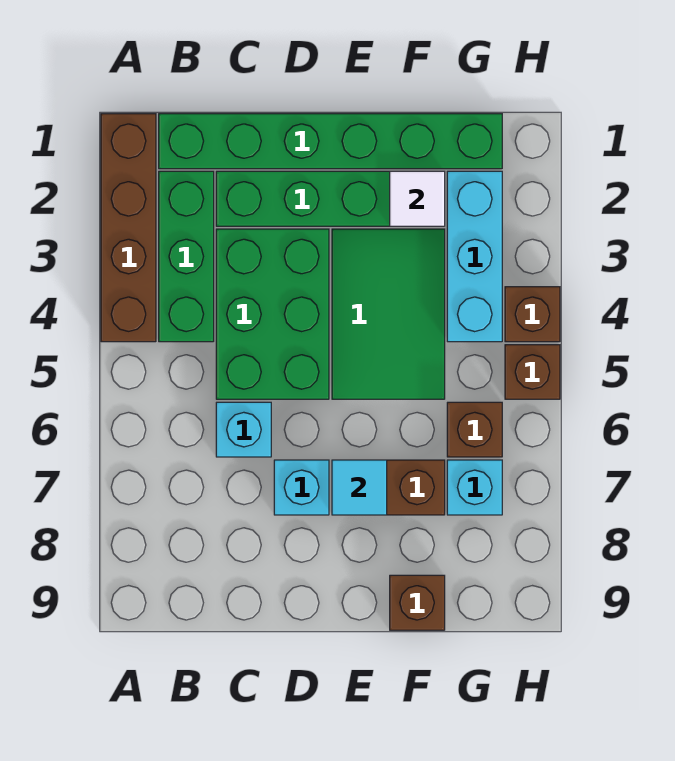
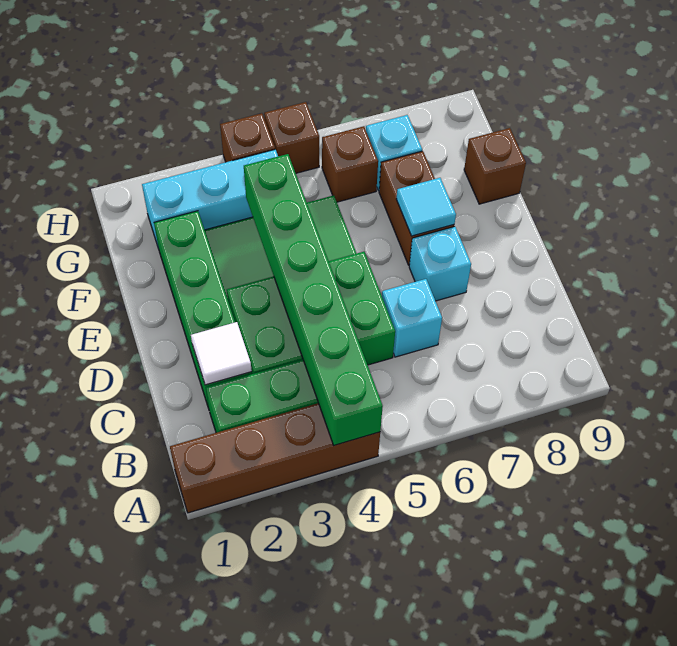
green brick B1:G1 level 1 -> green brick A4:F4 level 2
white tile F2 level 2 -> white tile C2 level 2

